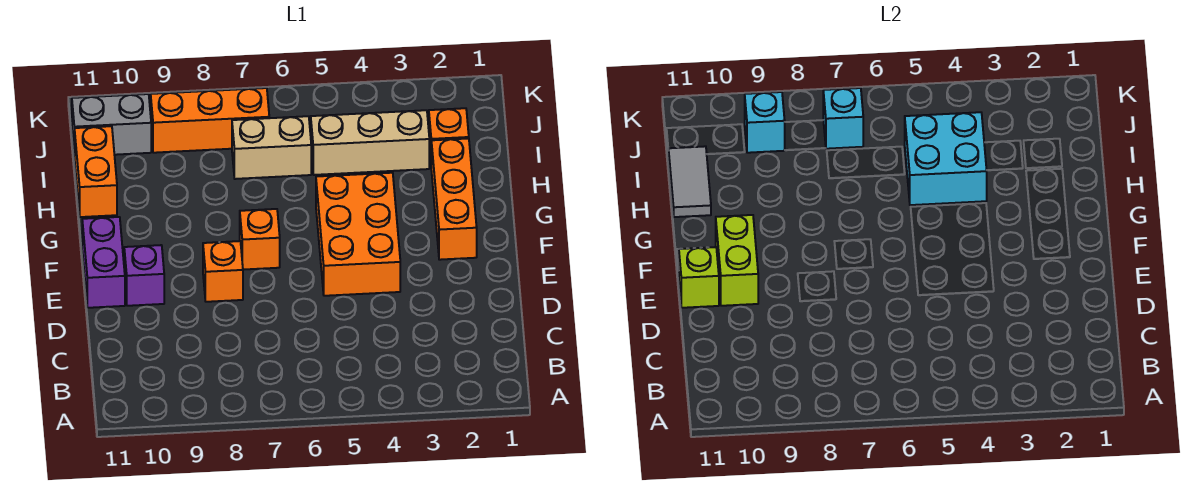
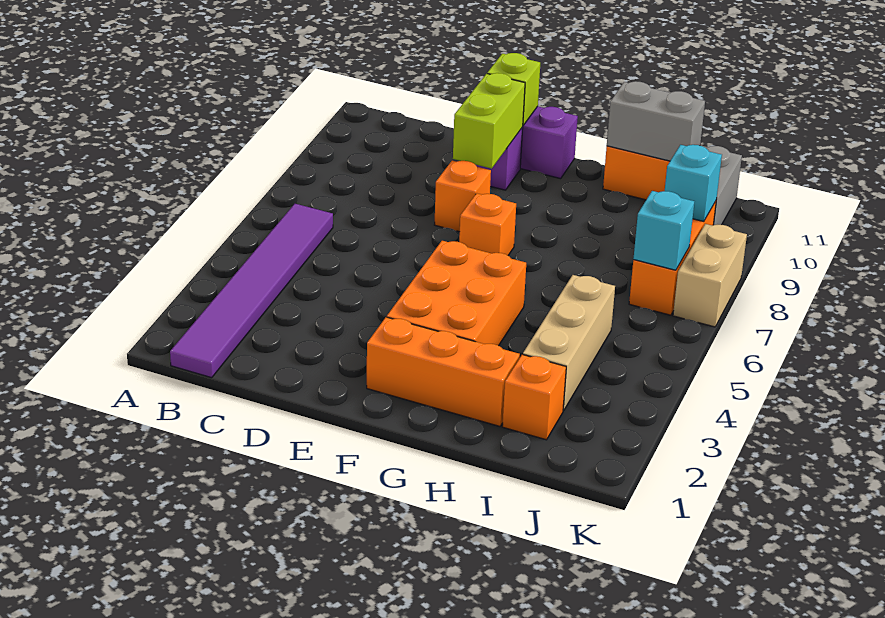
none -> purple tile B1:B6 level 1
orange brick E4:G5 level 1 -> orange brick F3:G5 level 1
lime brick E10:F10 level 2 -> lime brick E9:E10 level 2
cyan brick H4:I5 level 2 -> none
grey tile H11:I11 level 2 -> grey brick H11:I11 level 2
tan brick I6:I7 level 1 -> tan brick K7:K8 level 1

